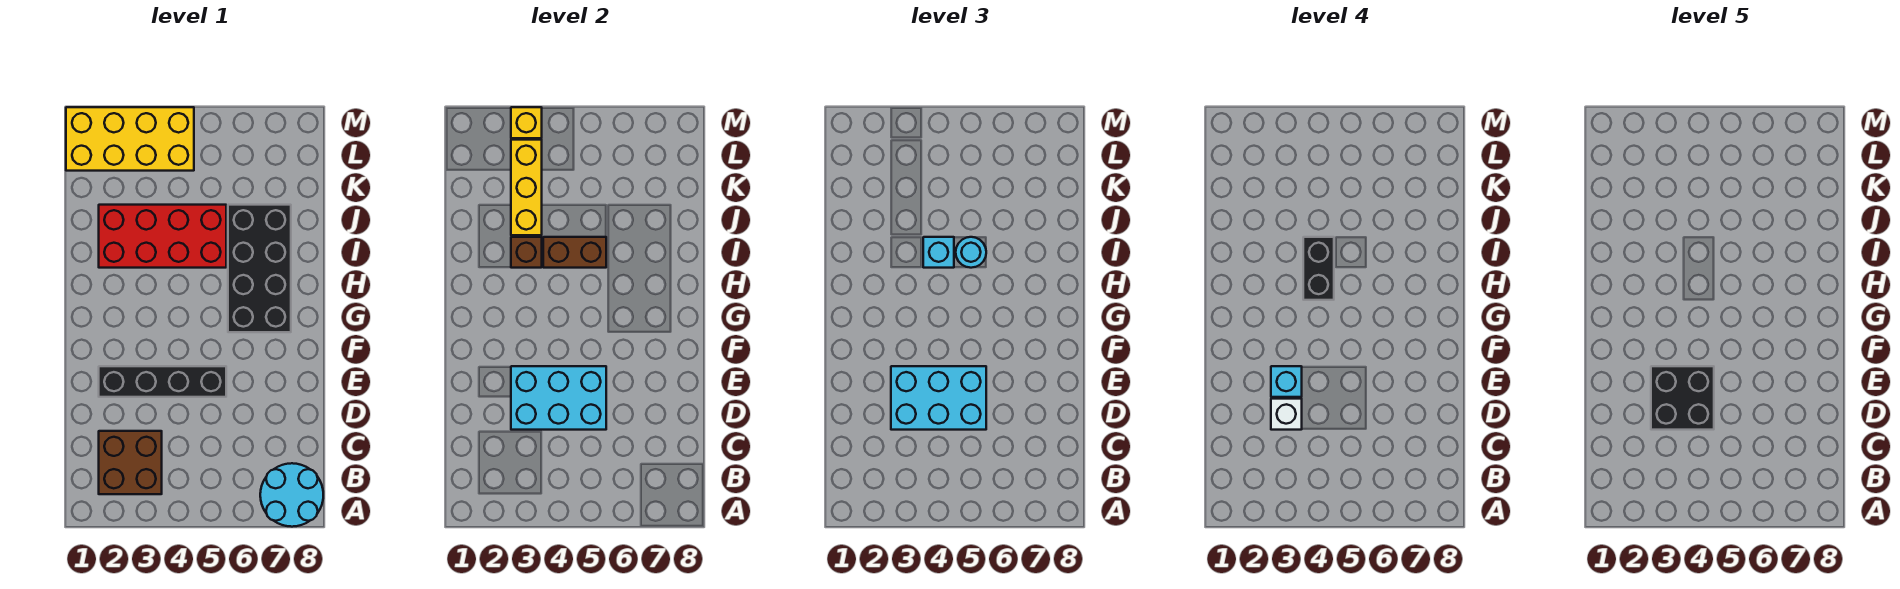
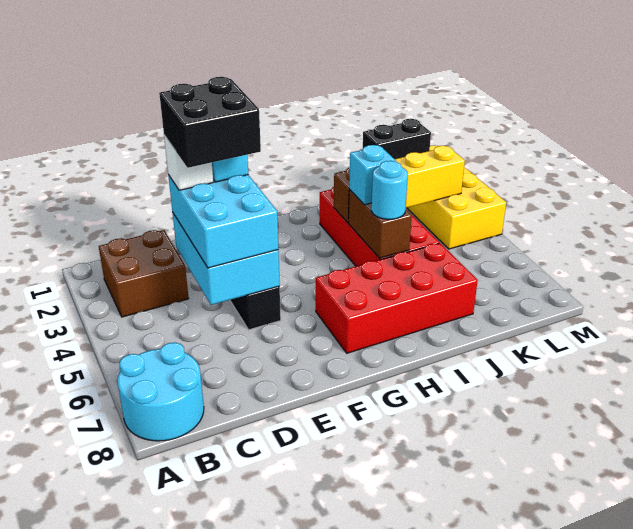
black brick G6:J7 level 1 -> red brick G6:J7 level 1
black brick H4:I4 level 4 -> black brick K1:L1 level 2
yellow brick M3 level 2 -> none

